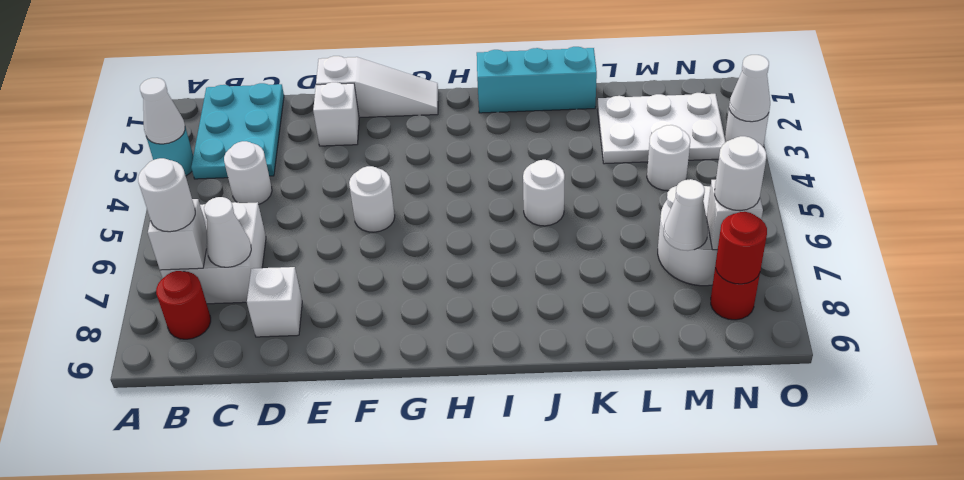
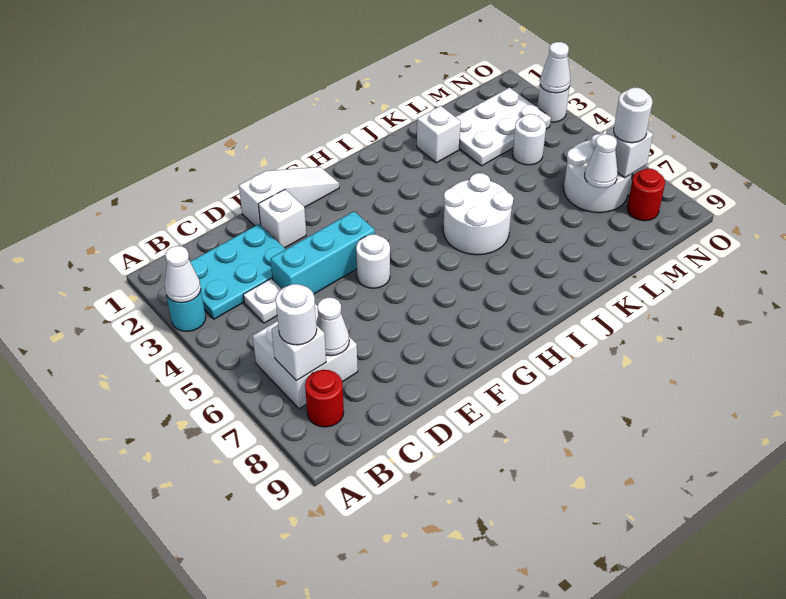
cyan plate B1:C3 level 1 -> cyan plate B2:D3 level 1
white round brick C4 level 1 -> white plate C4 level 1
white brick D8 level 1 -> white brick K2 level 1
cyan brick I1:K1 level 1 -> cyan brick D4:F4 level 1
white round brick J5 level 1 -> white round brick I5:J6 level 1
red round brick N8 level 2 -> none

